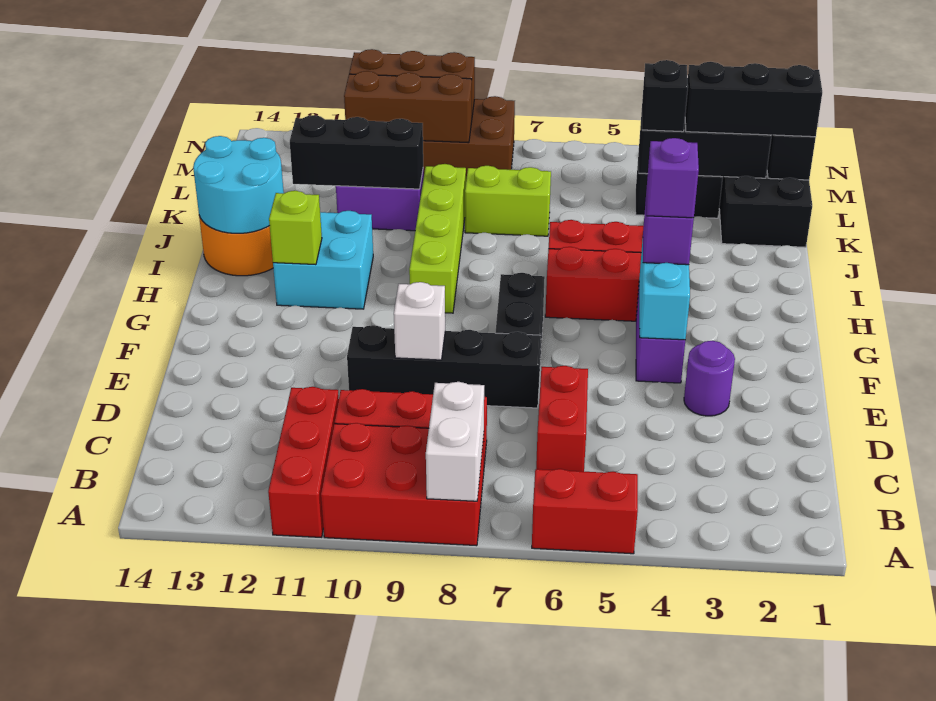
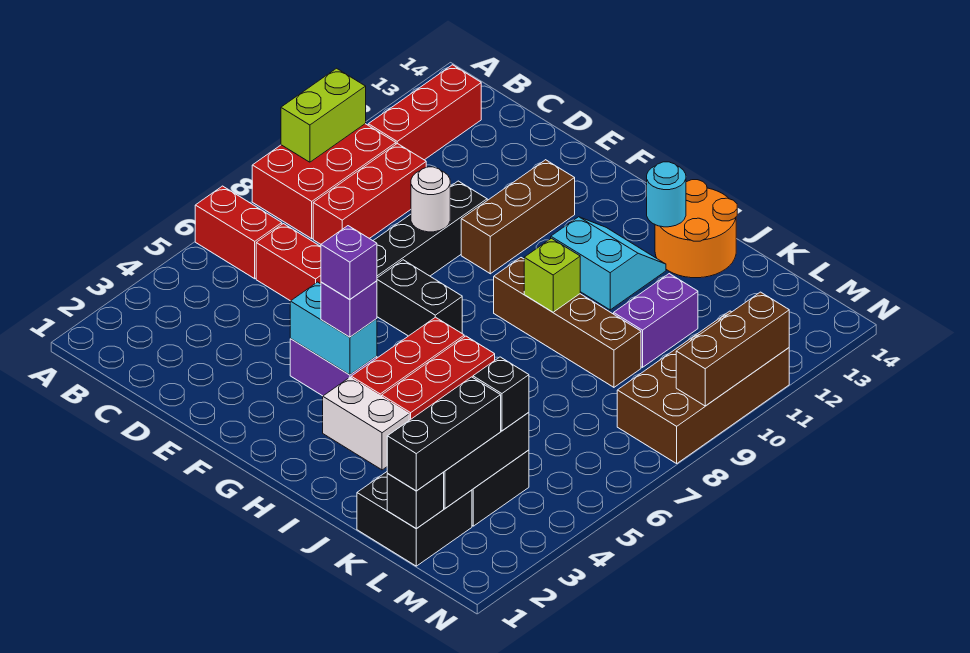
red brick A5:A6 level 1 -> red brick A6:B6 level 1
white brick A8:B8 level 2 -> white brick H3:I3 level 1
red brick A11:C11 level 1 -> red brick B11:B13 level 1
purple round brick E3 level 1 -> none
white brick E9 level 2 -> white round brick E9 level 2
lime brick H9:K9 level 1 -> brown brick H9:K9 level 1
cyan brick H11:I12 level 1 -> cyan slope H11:I12 level 1 top 11
lime brick H12 level 2 -> lime brick I9 level 2
cyan round brick I13:J14 level 2 -> cyan round brick I13 level 2
lime brick K7:K8 level 1 -> lime brick A9:A10 level 2
black brick K10:K12 level 2 -> none
brown brick M9:M11 level 2 -> brown brick F10:F12 level 1

